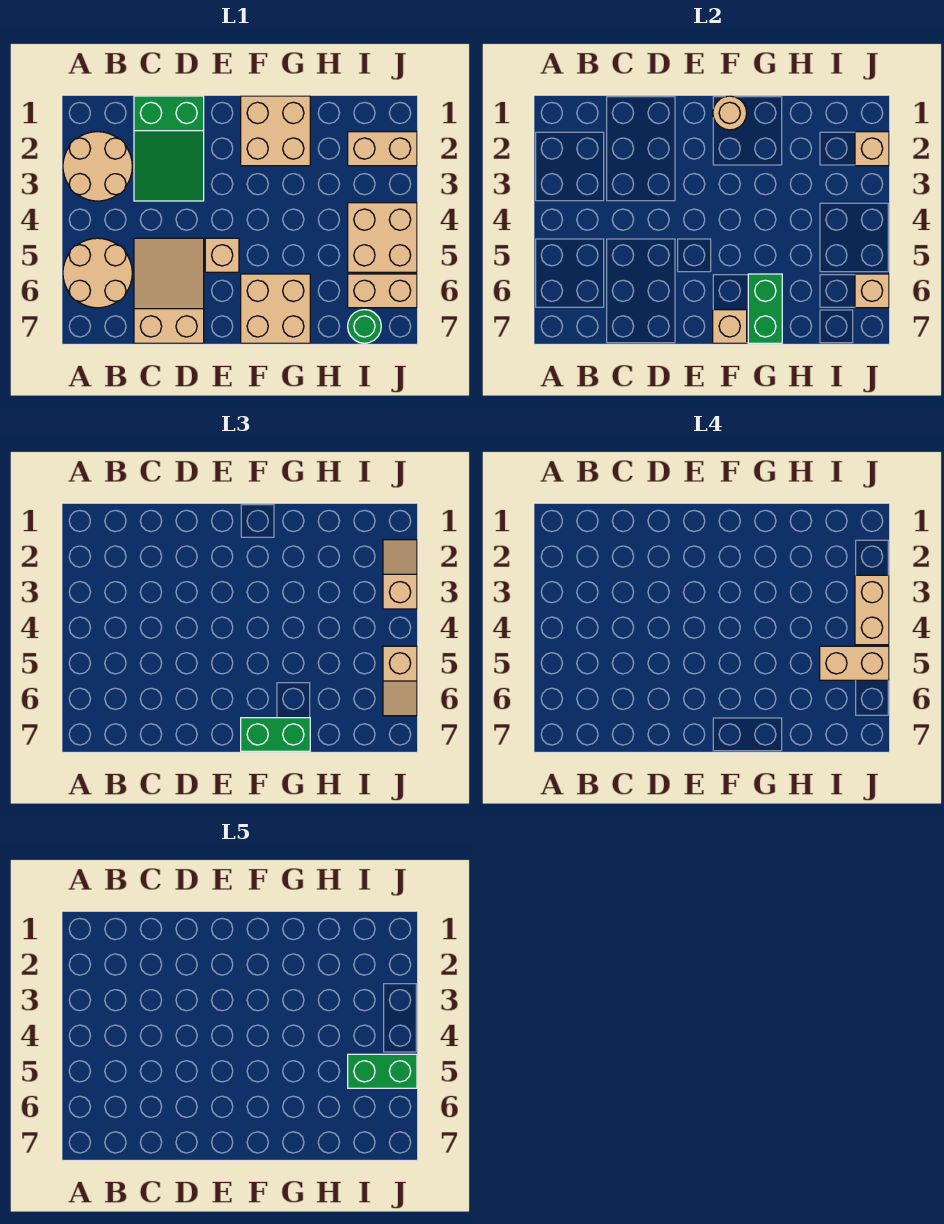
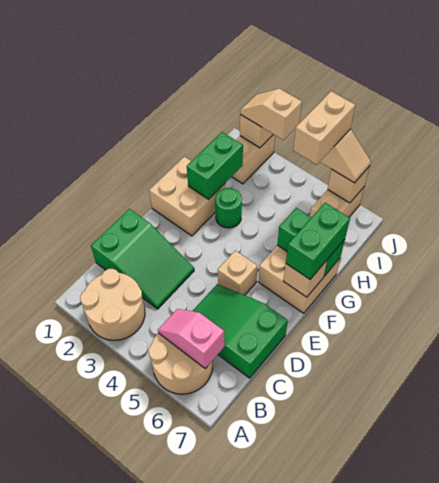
none -> pink slope B5:B6 level 2 top 6
tan slope C5:D7 level 1 top 7 -> green slope C5:D7 level 1 top 7
tan round brick F1 level 2 -> none
tan brick I4:J5 level 1 -> none
green brick I5:J5 level 5 -> green brick G2:H2 level 2
green round brick I7 level 1 -> green round brick G3 level 1
tan brick J3:J4 level 4 -> none

